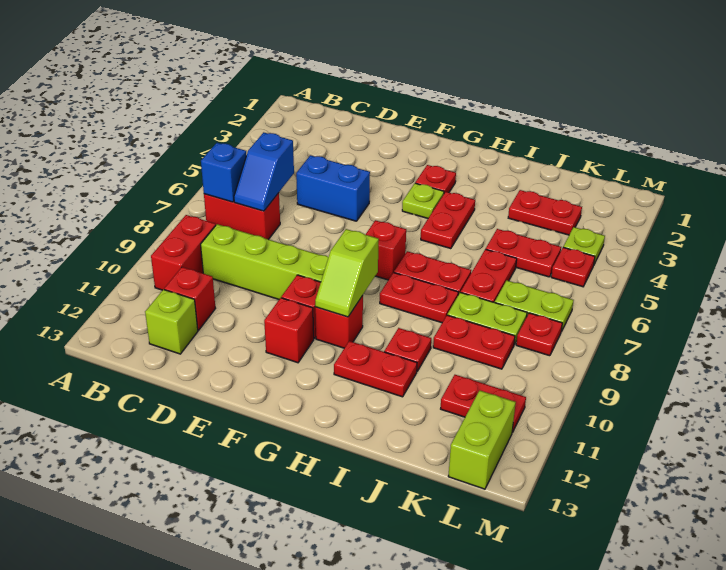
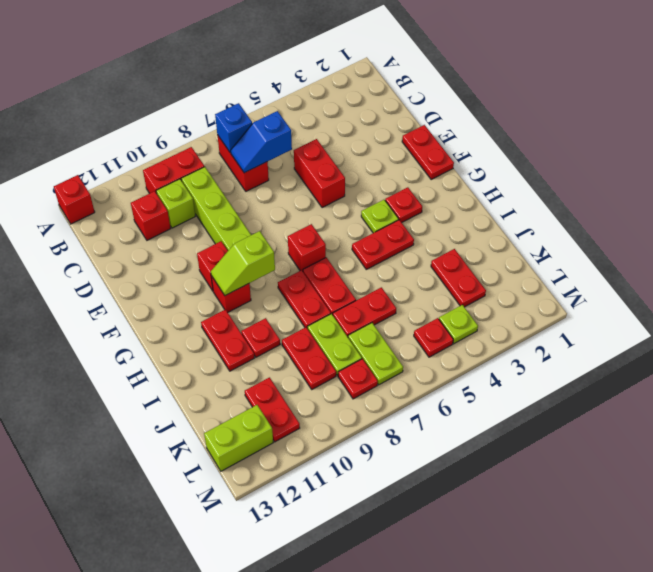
lime brick C12 level 1 -> lime brick C10 level 1
blue brick D5:E5 level 1 -> red brick D5:E5 level 1
red brick F11 level 1 -> red brick A13 level 1
red plate J5:K5 level 1 -> red plate E1:F1 level 1

